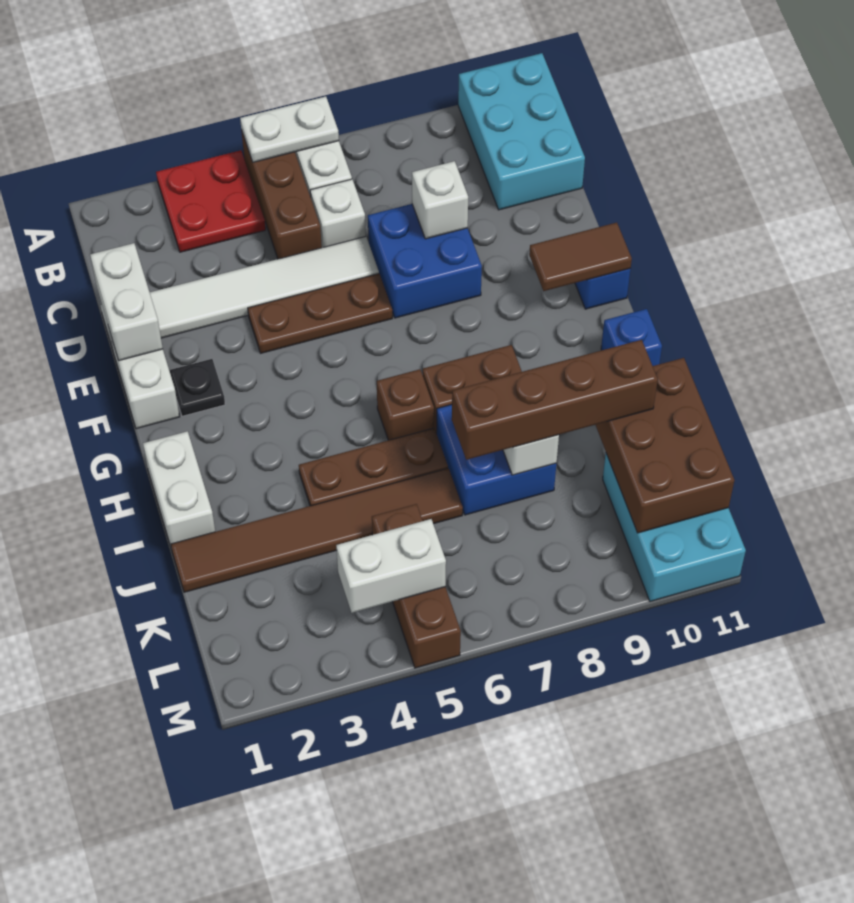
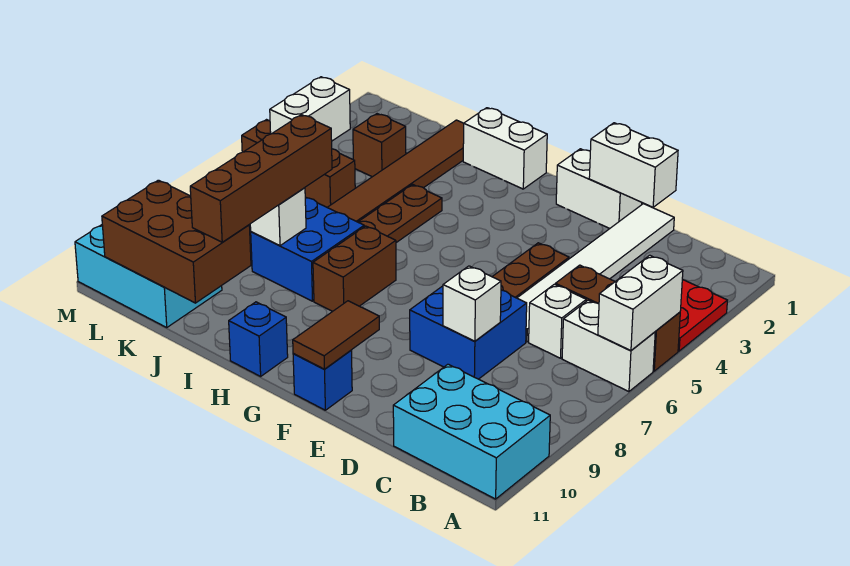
white plate A5:A6 level 2 -> white brick A5:A6 level 2
black plate F2 level 1 -> none
brown brick H6 level 1 -> brown brick K3 level 1

